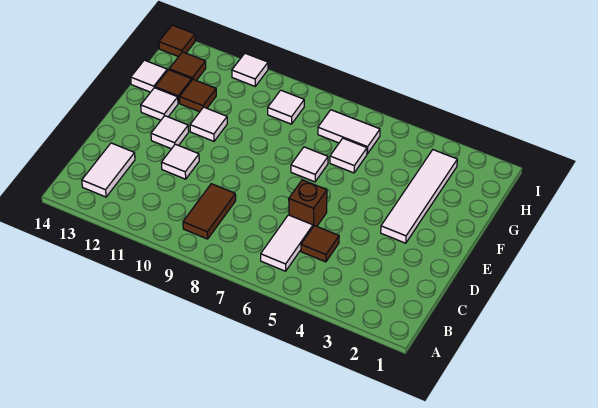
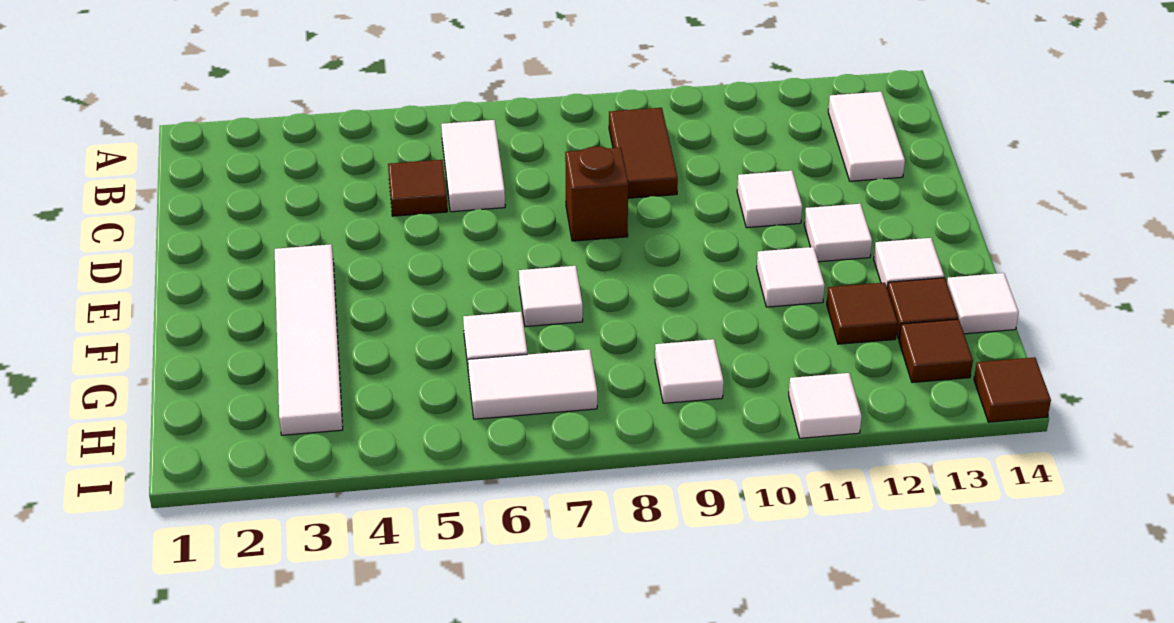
brown brick D6 level 1 -> brown brick D8 level 1

